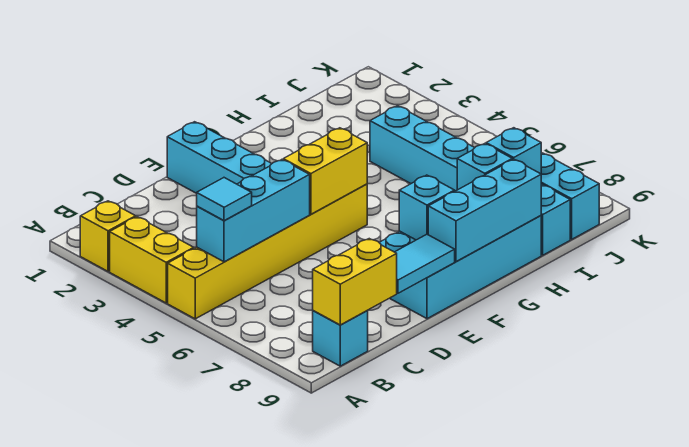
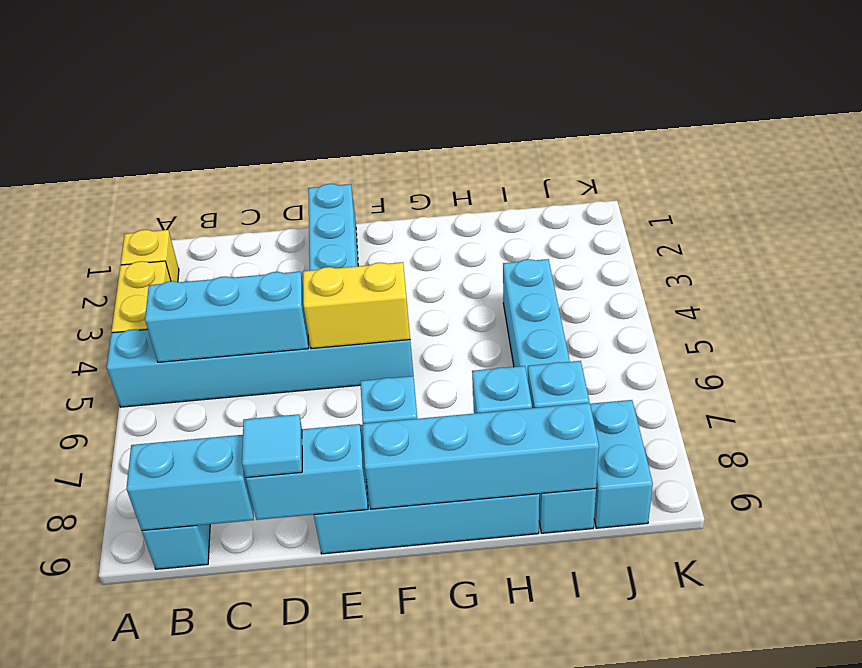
yellow brick A5:F5 level 1 -> cyan brick A5:F5 level 1
cyan tile B5 level 3 -> cyan tile D9 level 3
yellow brick B9:C9 level 2 -> cyan brick B9:C9 level 2
cyan tile D9:E9 level 2 -> cyan brick D9:E9 level 2
cyan brick F9:H9 level 2 -> cyan brick F9:I9 level 2

